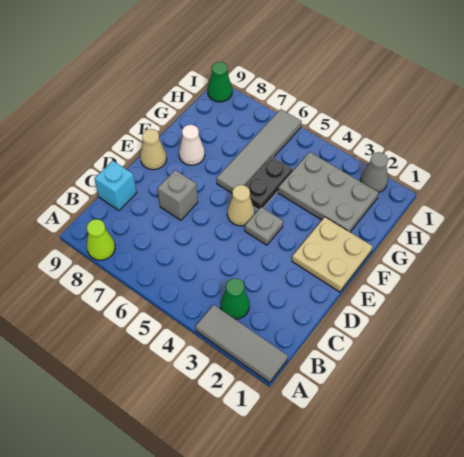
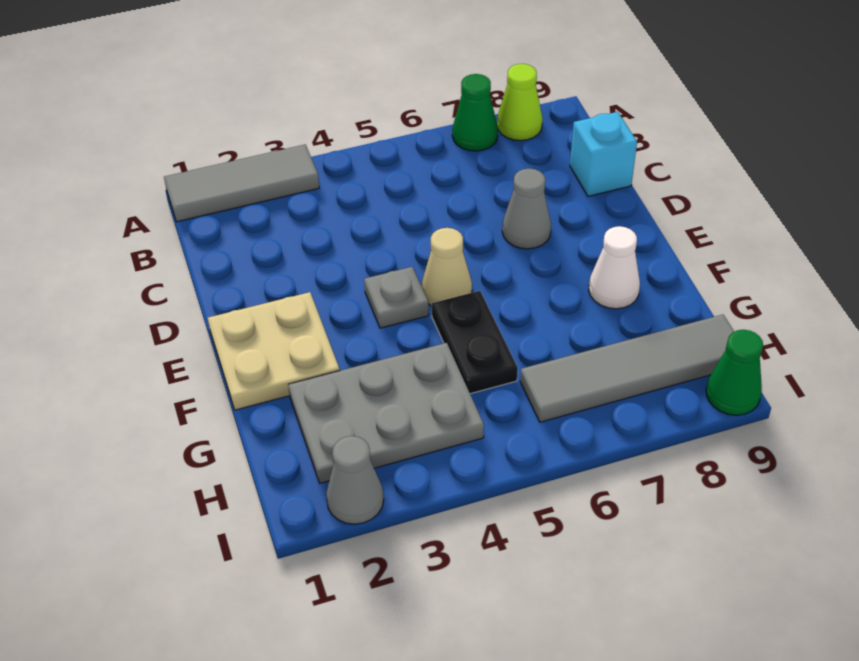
green cone B3 level 1 -> green cone A7 level 1
grey brick D7 level 1 -> grey cone D7 level 1
tan cone E9 level 1 -> none
grey tile F6:I6 level 1 -> grey tile H6:H9 level 1

